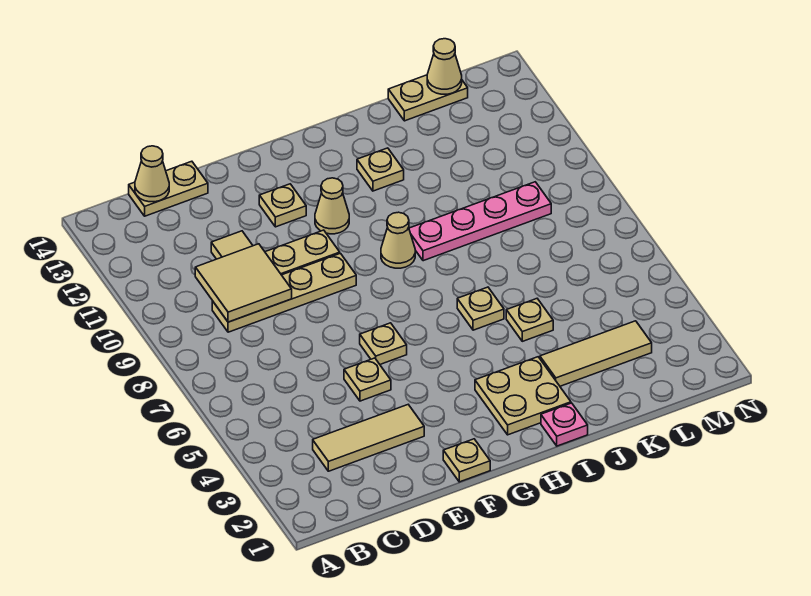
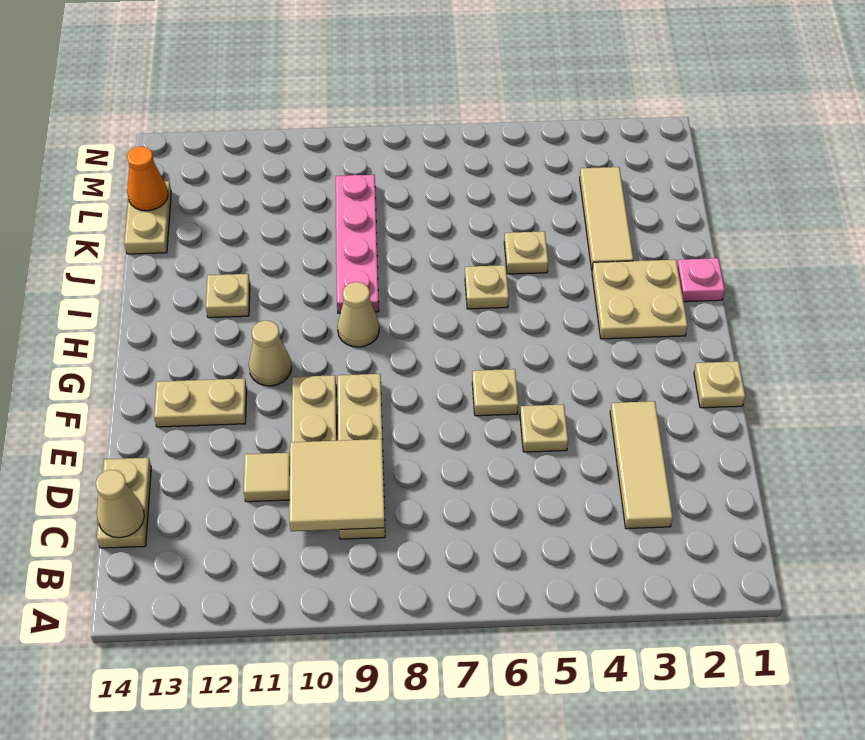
tan plate F12 level 1 -> tan plate F12:F13 level 1
tan cone L14 level 2 -> orange cone L14 level 2

